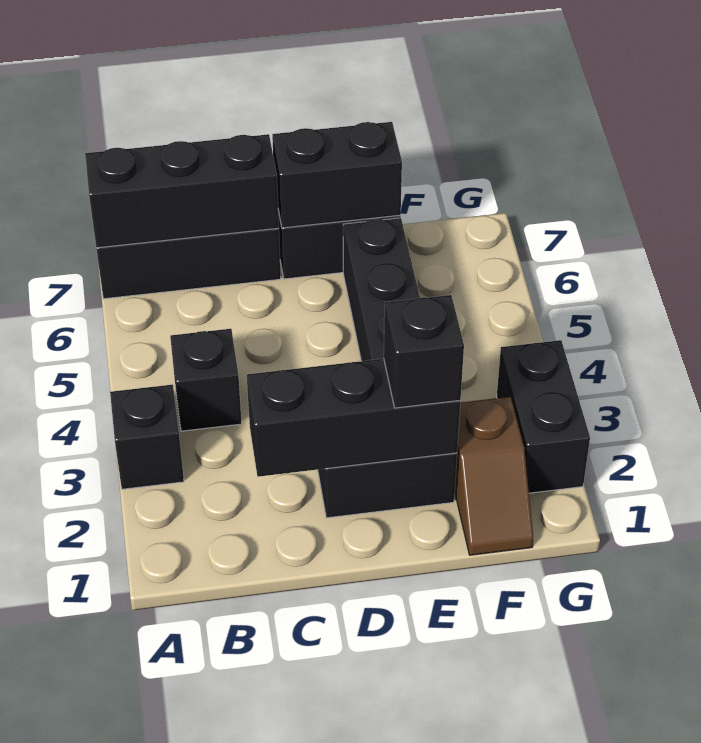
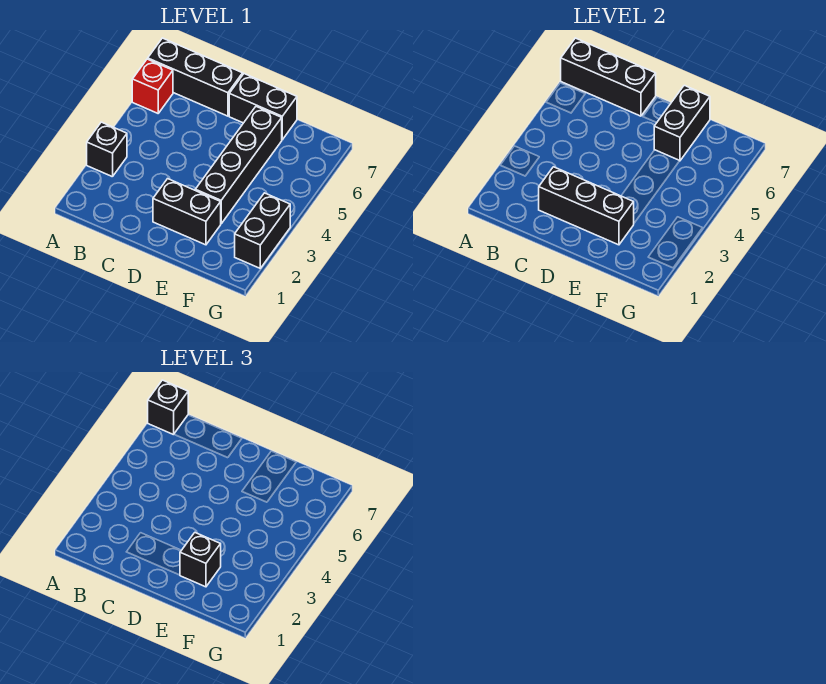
none -> red brick A6 level 1
black brick B4 level 1 -> black brick A7 level 3
black brick D7:E7 level 2 -> black brick E6:E7 level 2
brown slope F1:F2 level 1 top 2 -> none

